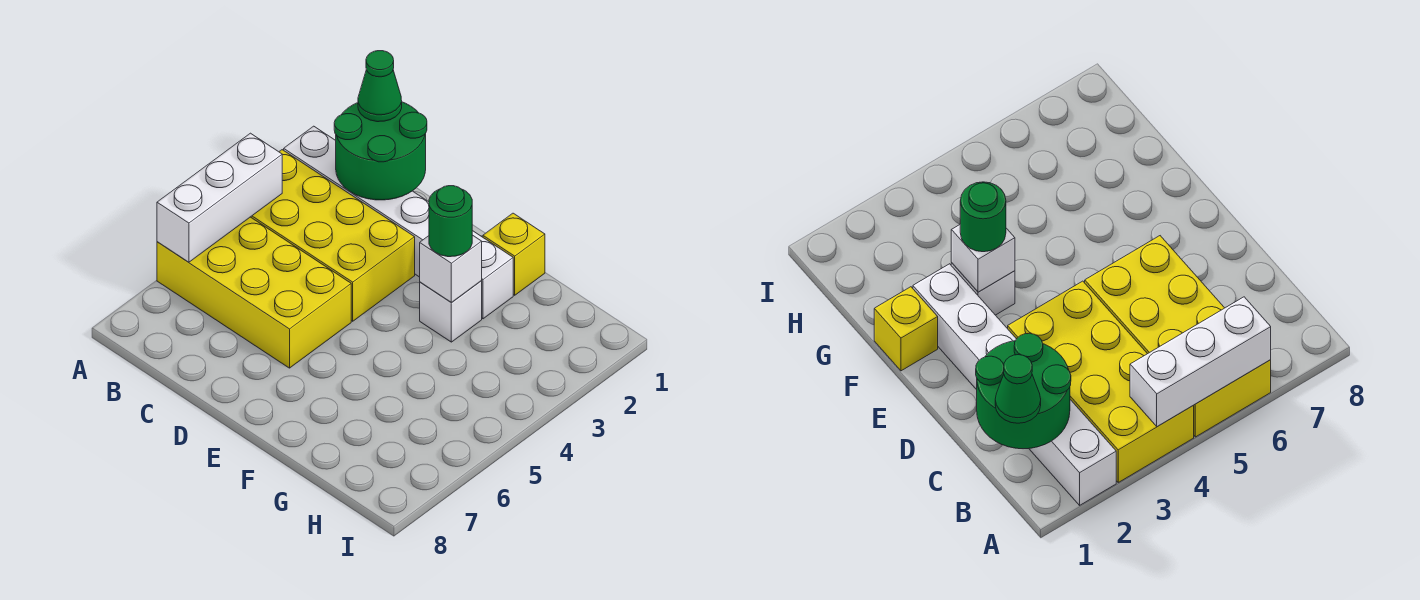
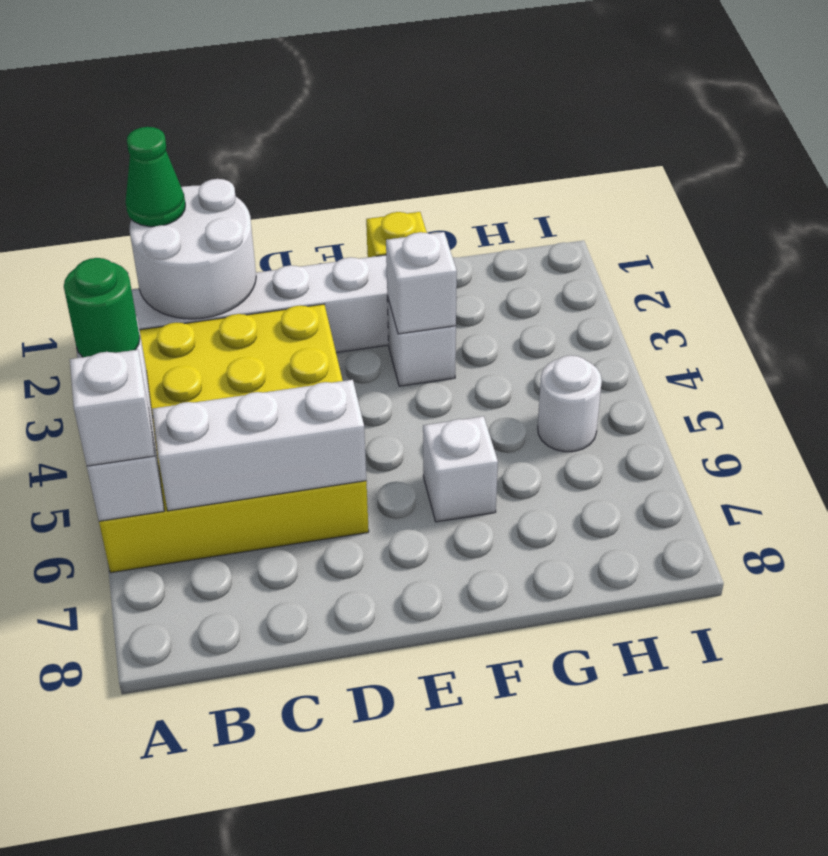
none -> white brick A6 level 3
green round brick B1:C2 level 2 -> white round brick B1:C2 level 2
none -> white brick B6:D6 level 2
green round brick F3 level 3 -> green round brick A4 level 3
none -> white brick F6 level 1
none -> white round brick H5 level 1

